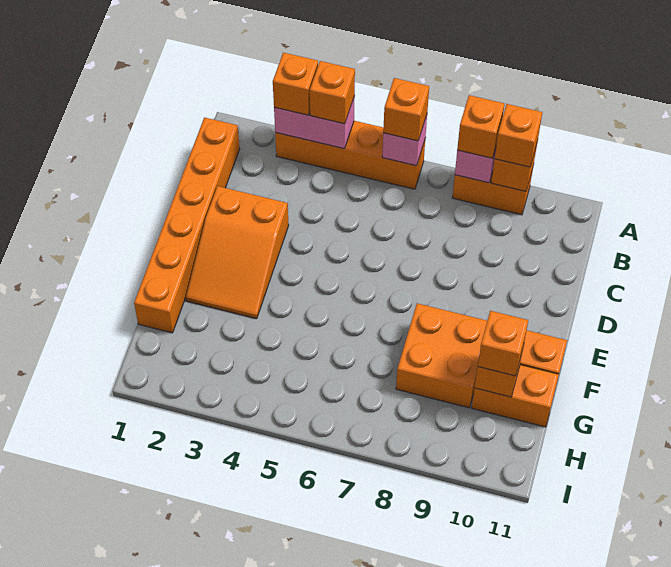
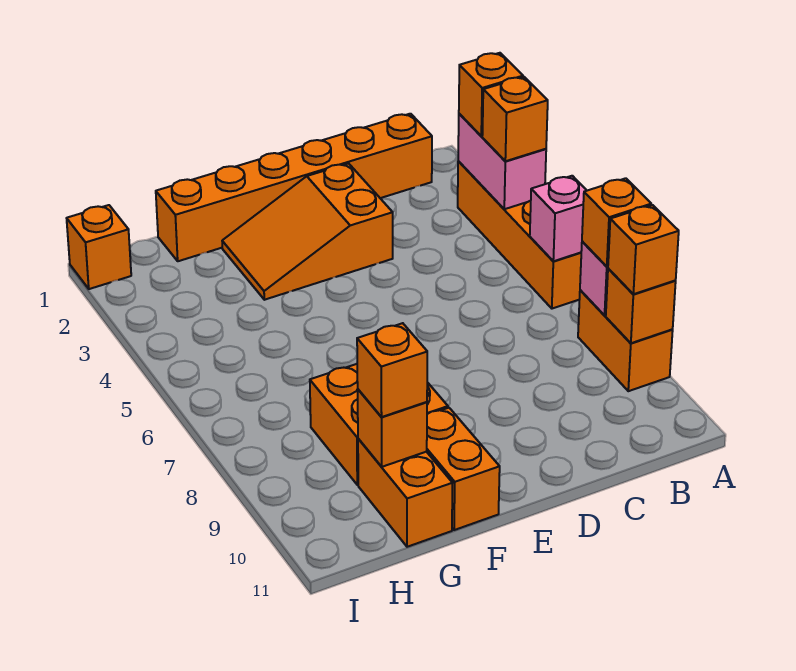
orange brick A6 level 3 -> orange brick I1 level 1

